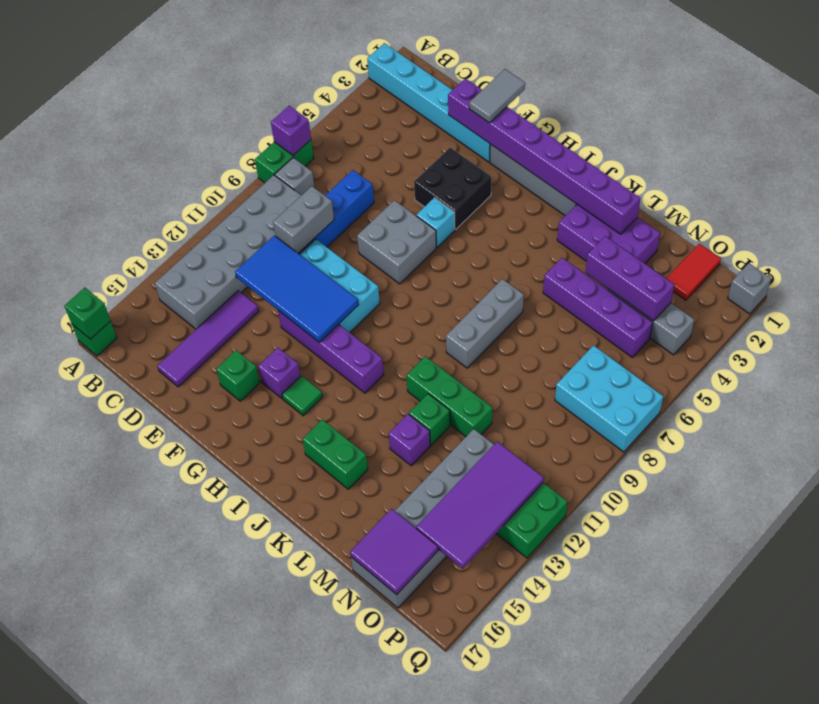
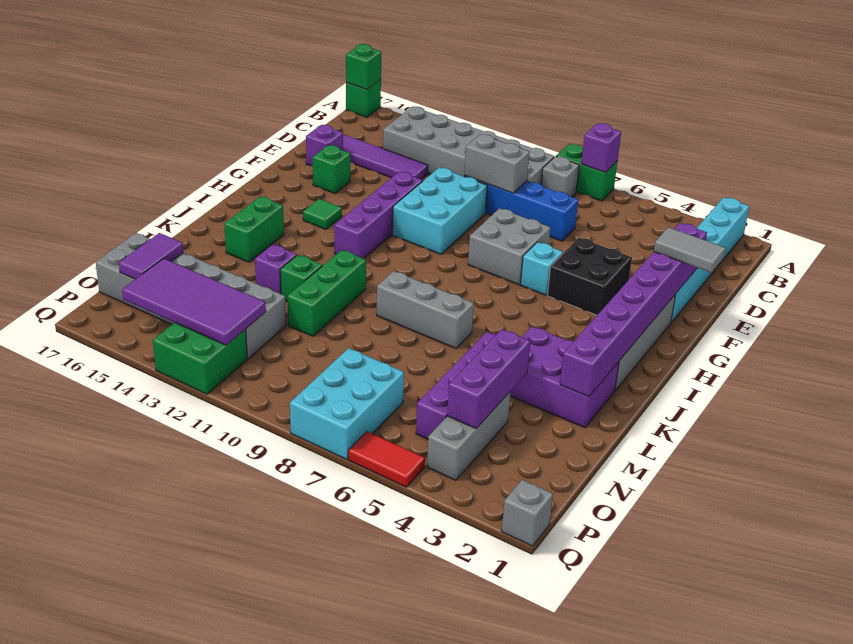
blue tile D11:G12 level 2 -> none
purple brick G14 level 1 -> purple brick E16 level 1
purple brick K2:M3 level 1 -> purple brick K2:L4 level 1
purple tile N16:O17 level 2 -> purple tile N16:O16 level 2
red tile O1:O2 level 1 -> red tile Q5:Q6 level 1

